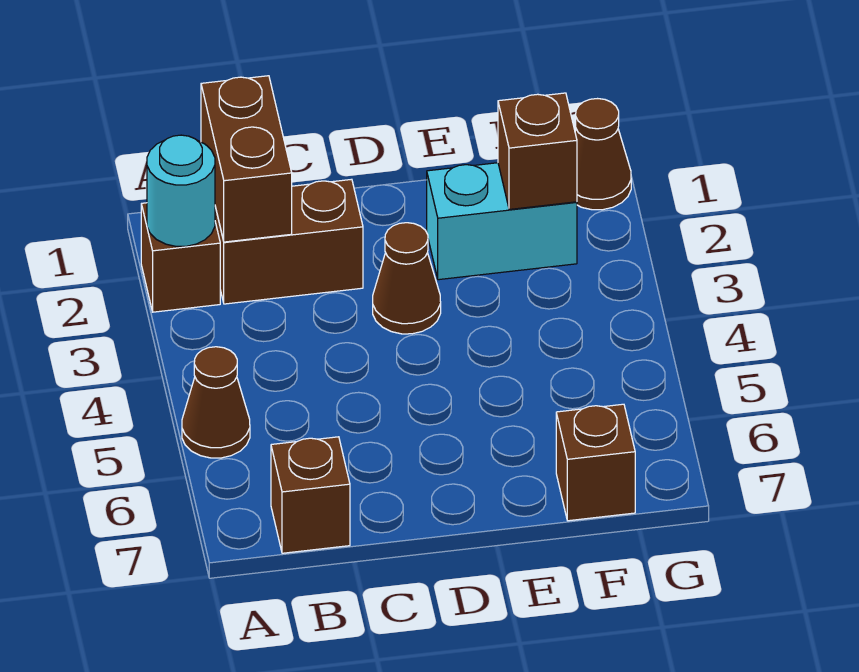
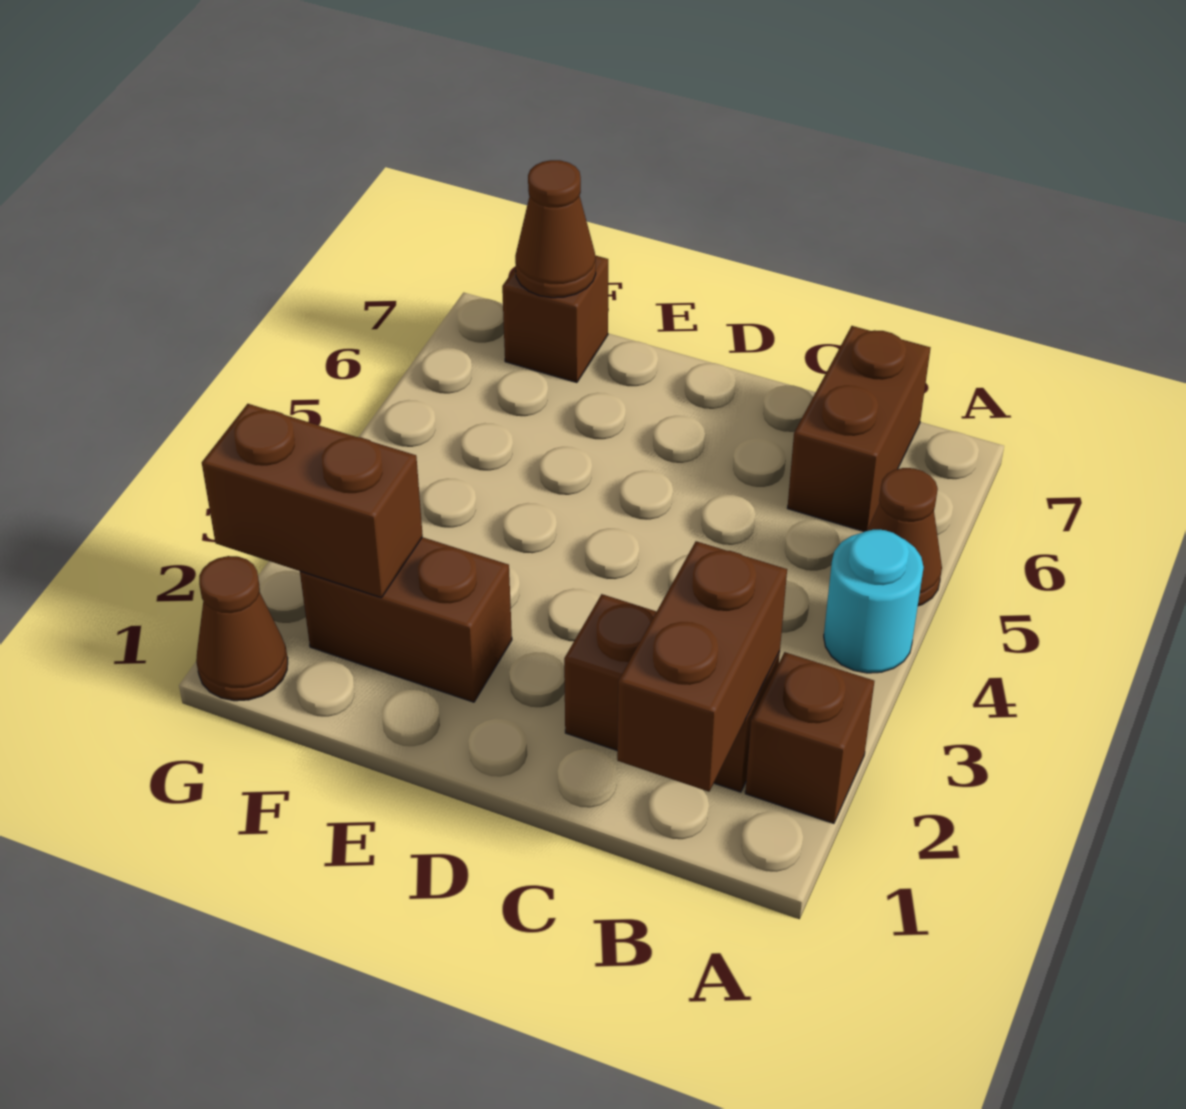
cyan round brick A2 level 2 -> cyan round brick A4 level 1
brown brick B7 level 1 -> brown brick B6:B7 level 1
brown cone D3 level 1 -> brown cone F7 level 2
cyan brick E2:F2 level 1 -> brown brick E2:F2 level 1
brown brick F2 level 2 -> brown brick F2:G2 level 2

